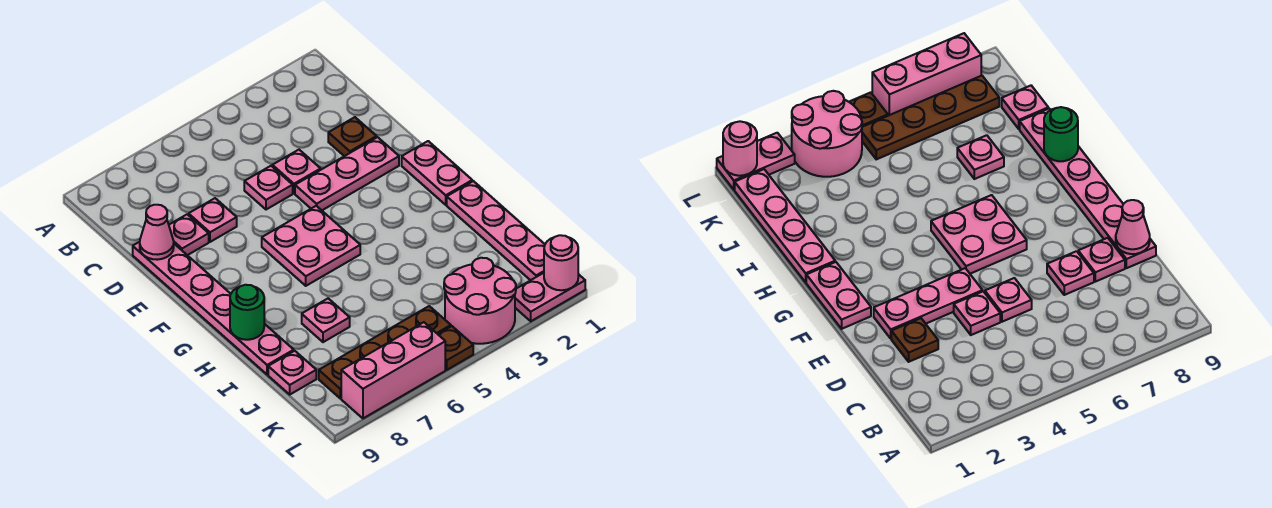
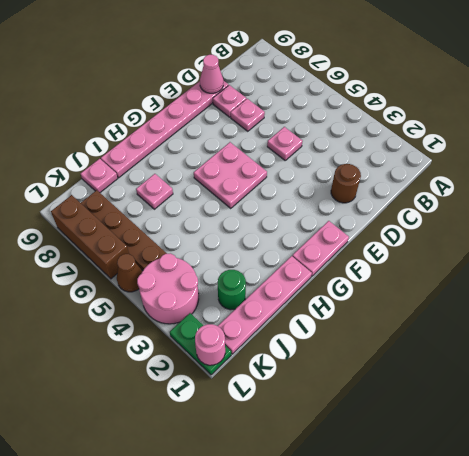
brown plate D2 level 1 -> brown round brick D2 level 1
pink plate D4 level 1 -> none
pink plate E2:E4 level 1 -> none
green round brick H9 level 2 -> green round brick J2 level 1
pink plate L1:L2 level 1 -> green plate L1:L2 level 1
brown plate L5 level 1 -> brown cone L5 level 1
pink brick L6:L8 level 1 -> brown brick L6:L8 level 1

